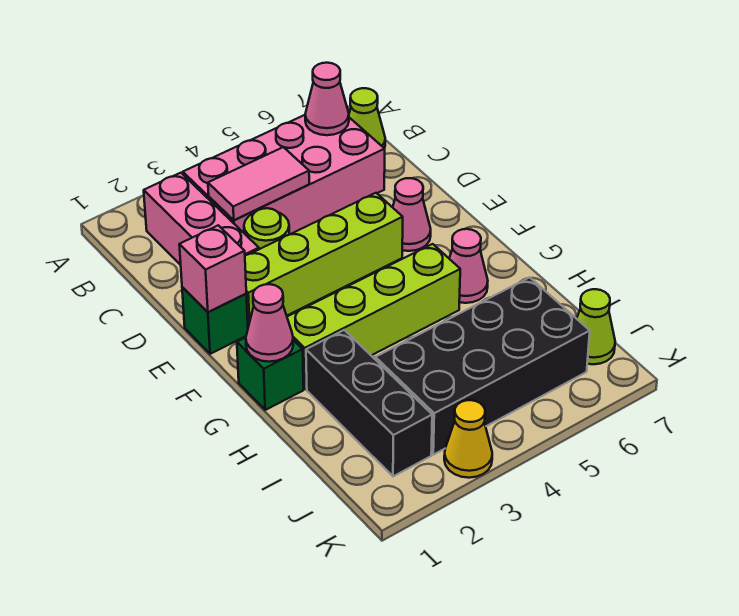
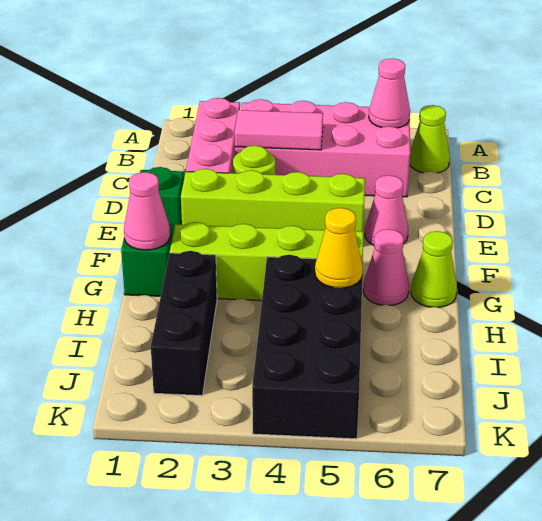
pink brick E1 level 2 -> none
black brick I3:J6 level 1 -> black brick H4:K5 level 1
lime cone J7 level 1 -> lime cone G7 level 1
yellow cone K3 level 1 -> yellow cone H5 level 2

